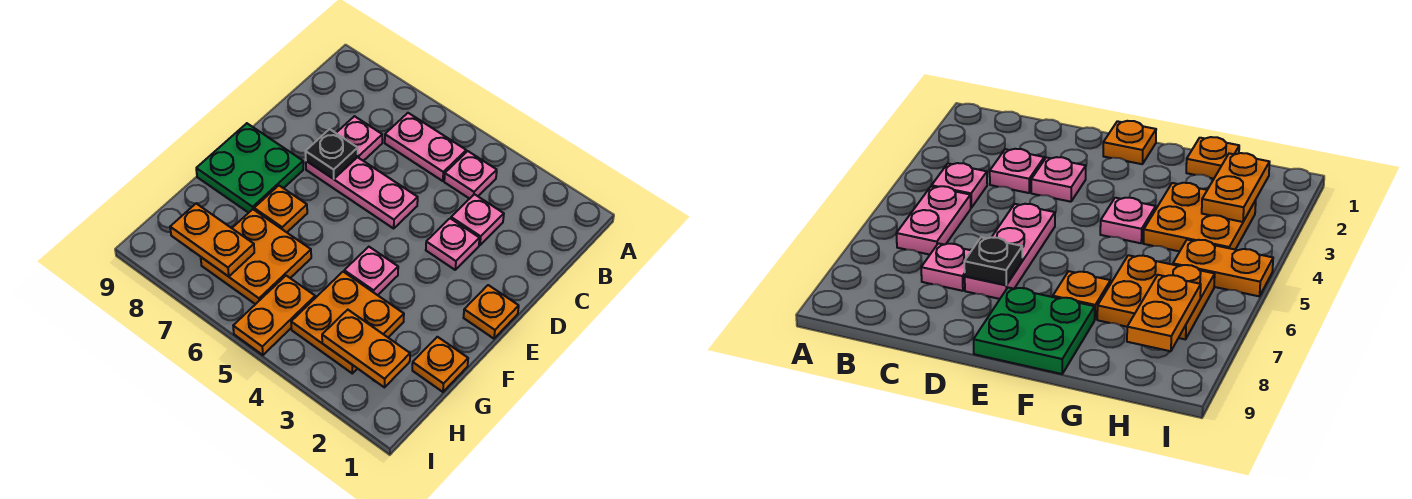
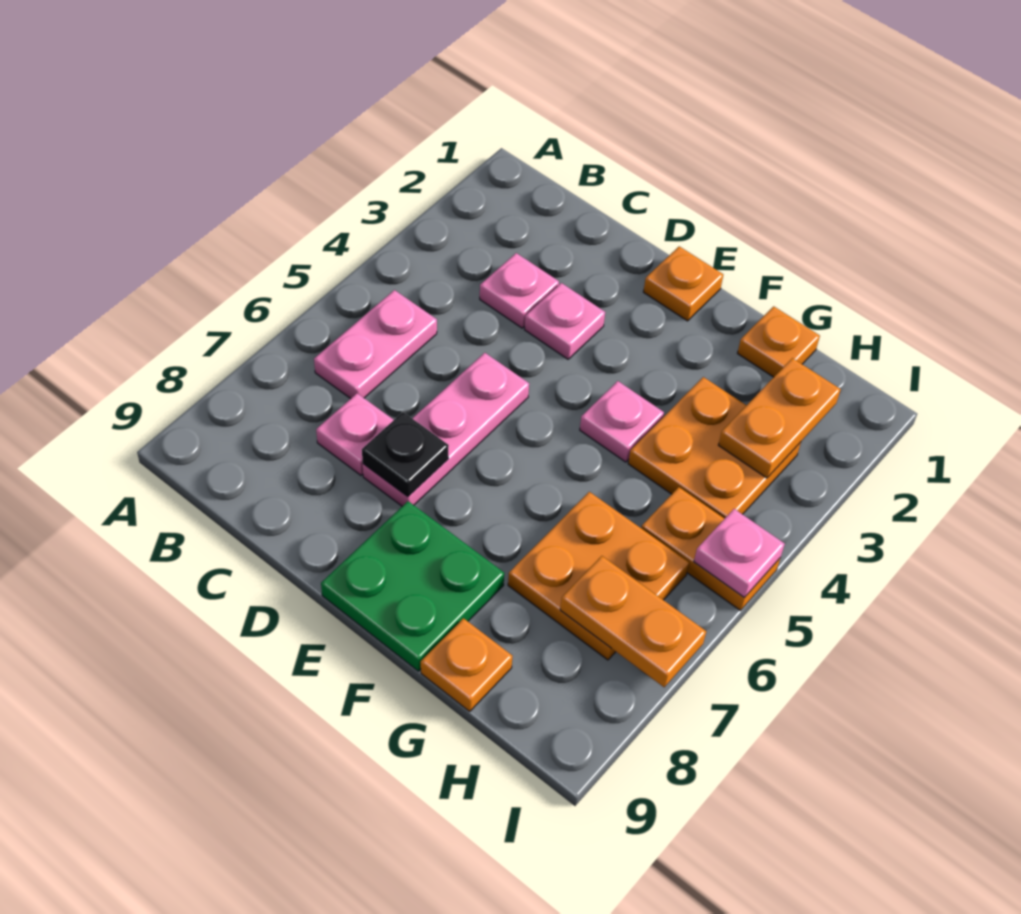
pink plate B4 level 1 -> pink plate I5 level 2
orange plate F7 level 1 -> orange plate G9 level 1
orange plate H7:H8 level 2 -> orange plate H7:I7 level 2

